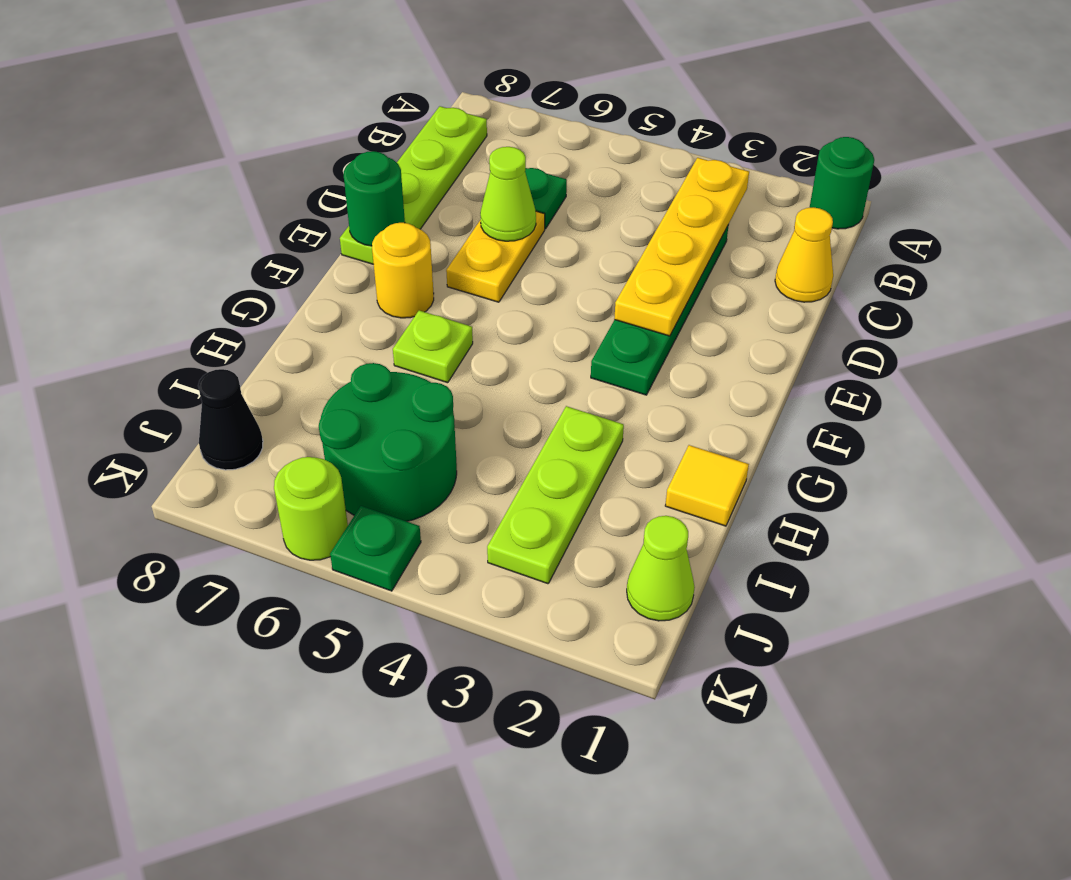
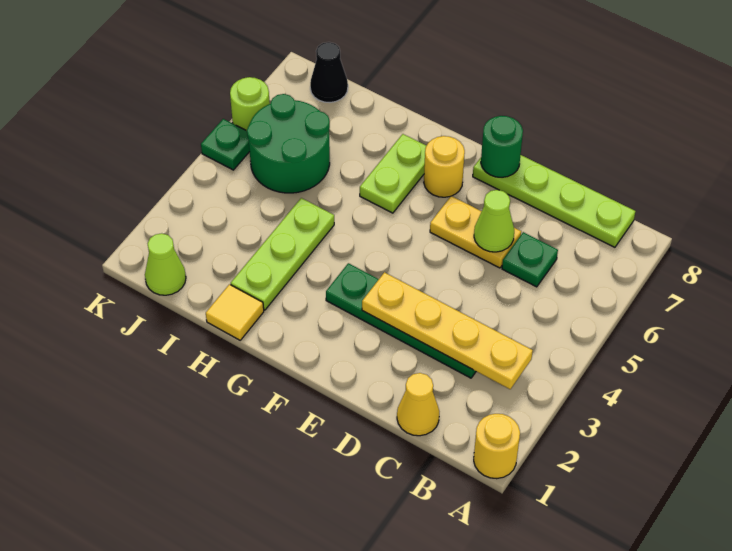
green round brick A1 level 1 -> yellow round brick A1 level 1
lime plate G6 level 1 -> lime plate G6:G7 level 1
lime plate H3:J3 level 1 -> lime plate H2:H4 level 1

